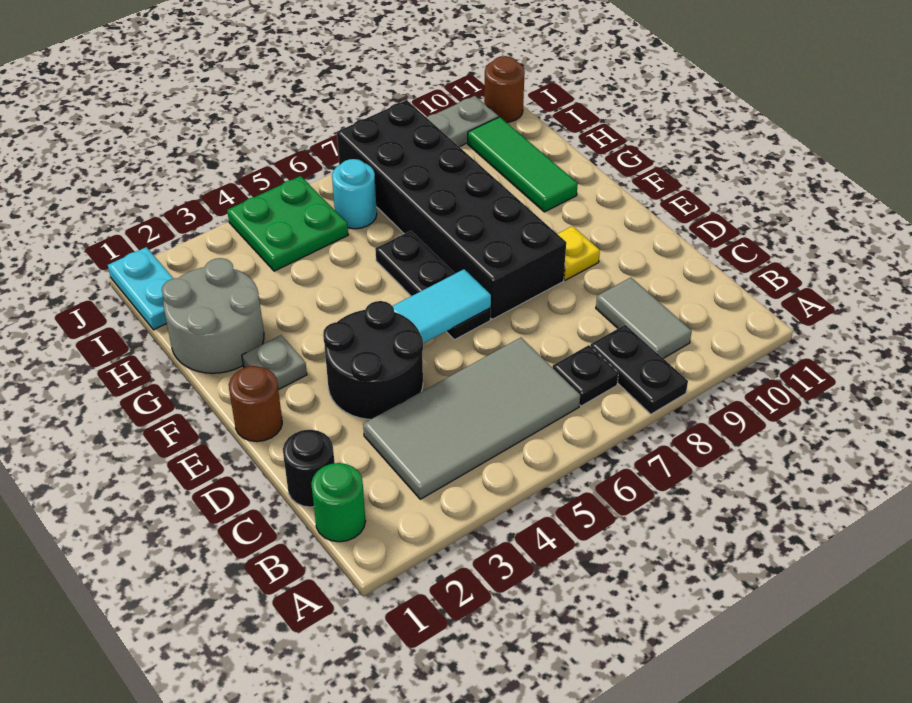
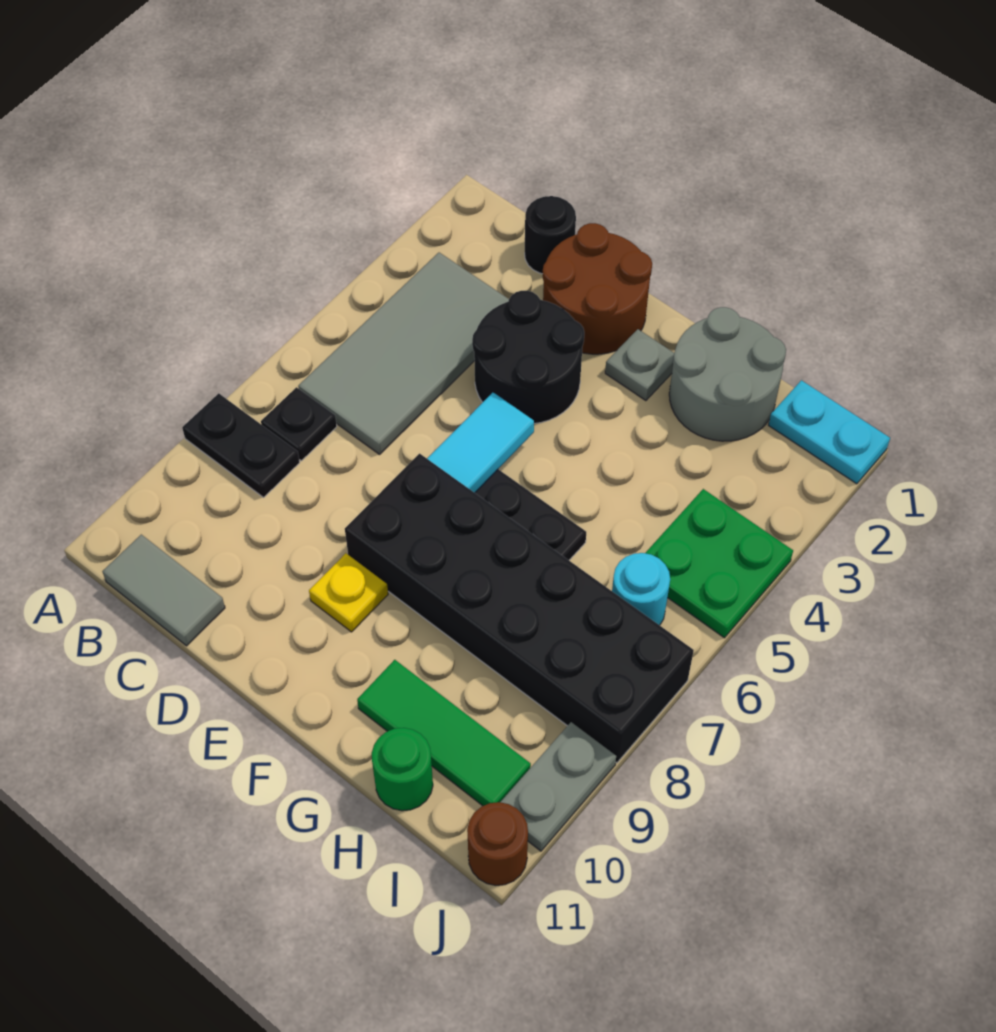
green round brick B1 level 1 -> green round brick H11 level 1
grey tile B9:C9 level 1 -> grey tile B11:C11 level 1
brown round brick E1 level 1 -> brown round brick D1:E2 level 1

